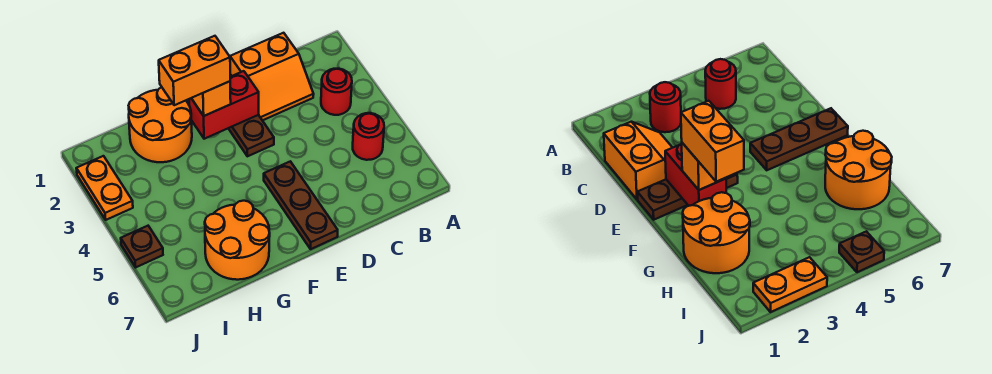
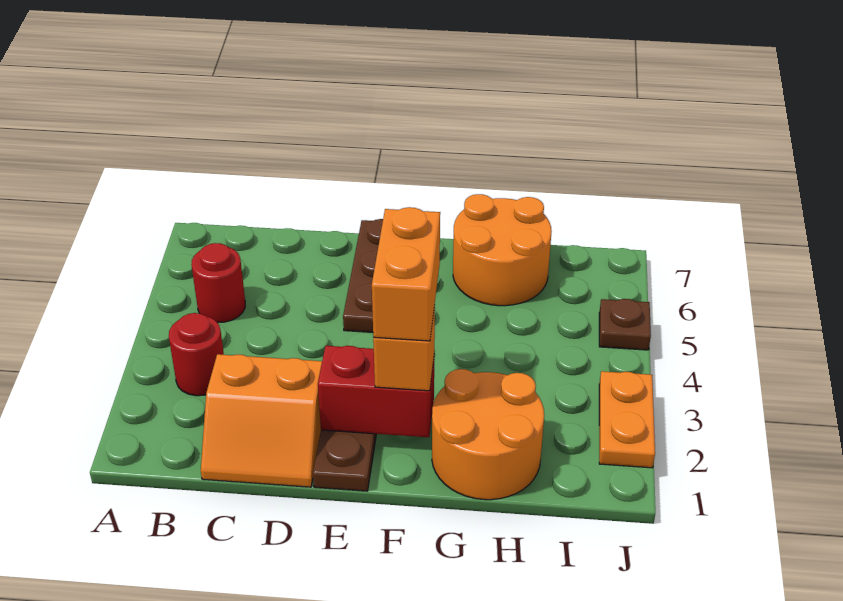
orange slope C1:D2 level 1 top 1 -> orange slope C1:D2 level 1 top 2
orange brick F2:G2 level 4 -> orange brick F2:F3 level 4

